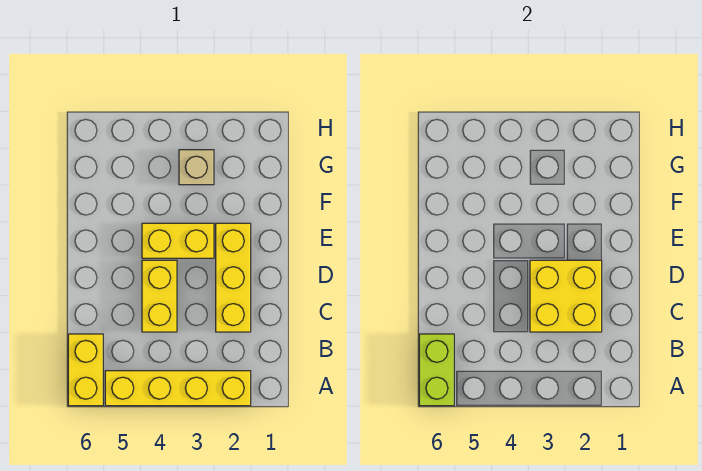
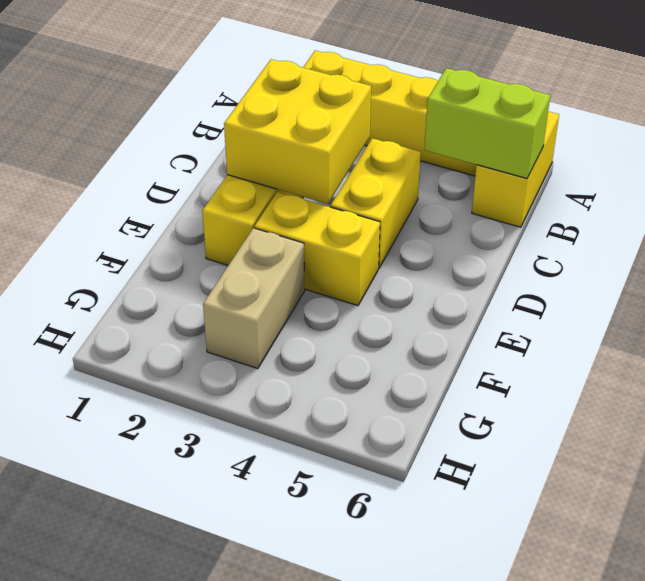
lime brick A6:B6 level 2 -> lime brick B5:B6 level 2
tan brick G3 level 1 -> tan brick F3:G3 level 1

